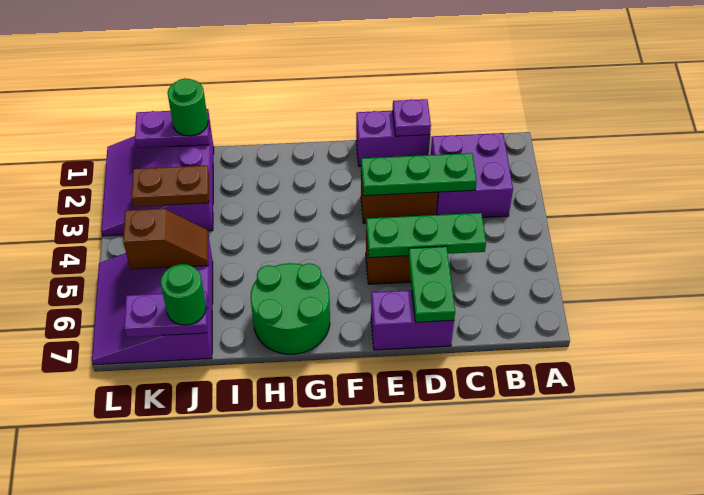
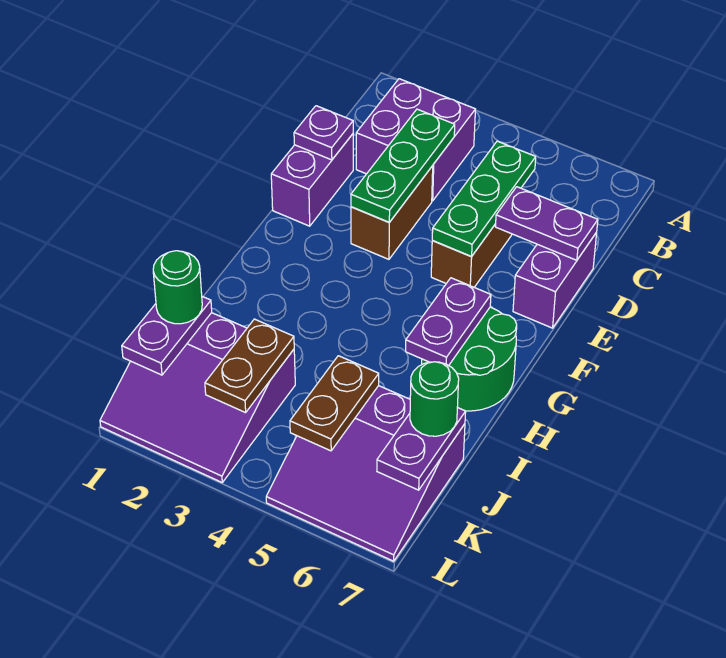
green plate D6:D7 level 2 -> purple plate D6:D7 level 2
none -> purple plate G6:H6 level 2
brown slope J5:K5 level 2 top K -> brown plate J5:K5 level 2

